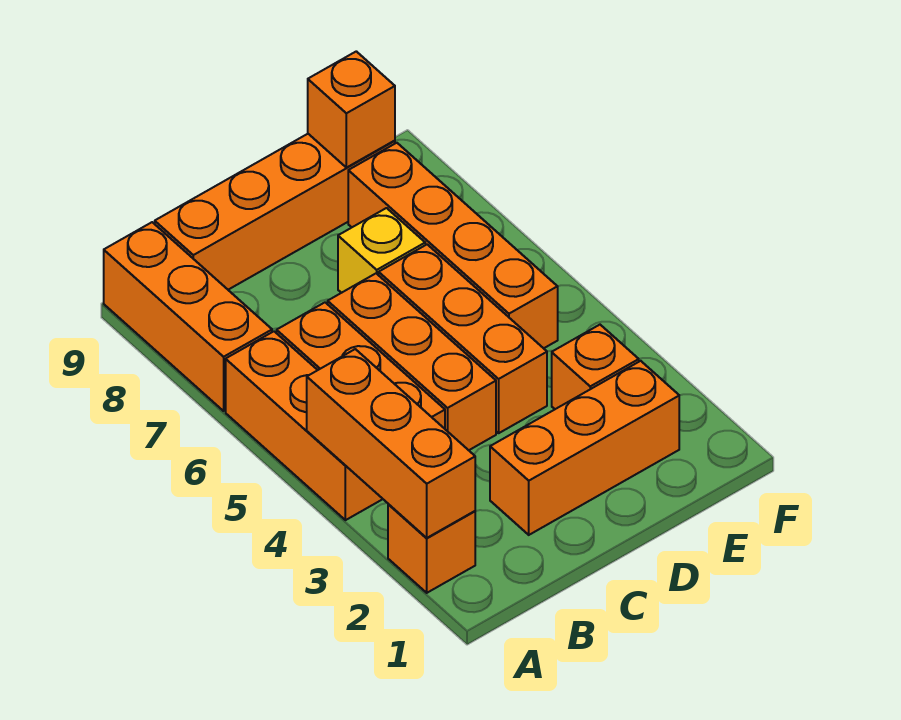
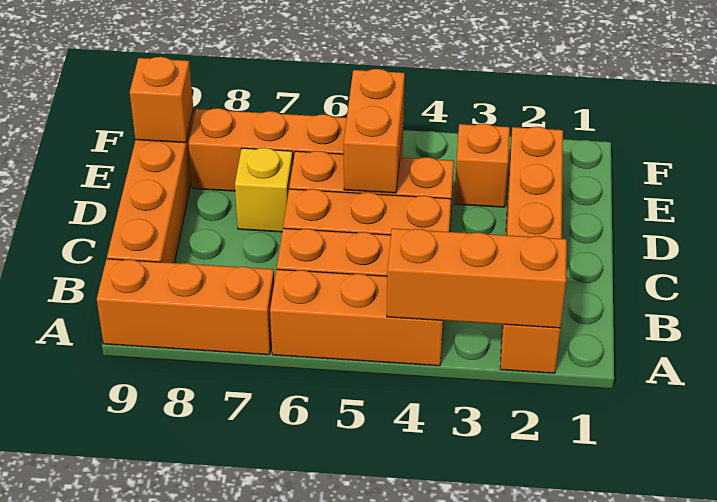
none -> orange brick D5:E5 level 2

